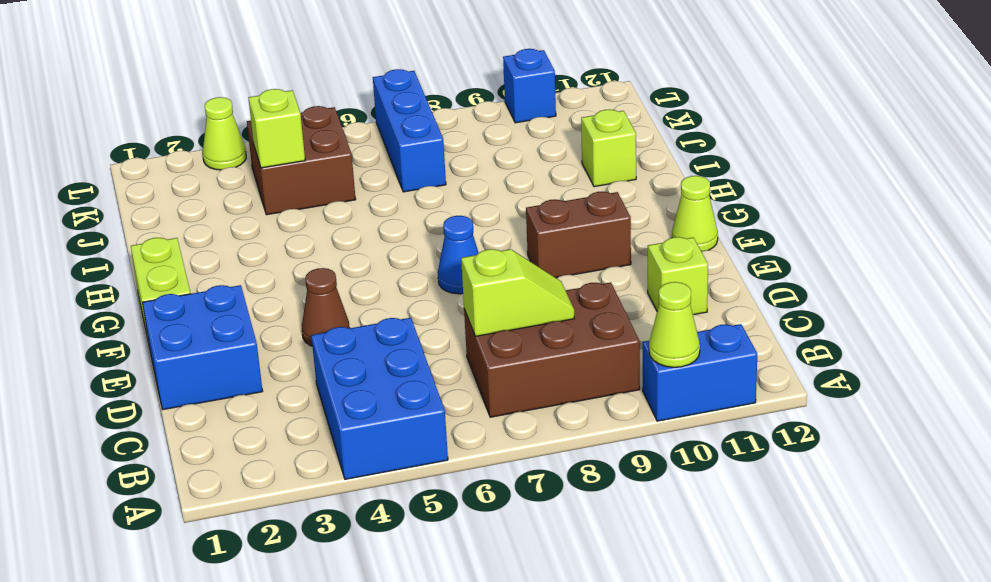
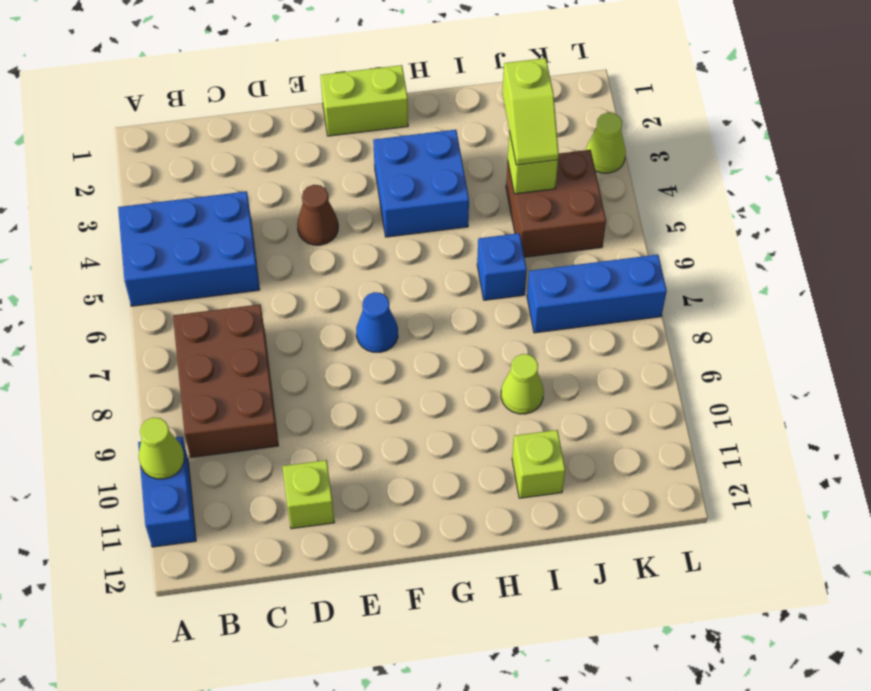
lime slope C7:C8 level 2 top 7 -> lime slope J3:J4 level 3 top 3
blue brick D1:E2 level 1 -> blue brick G3:H4 level 1
brown brick F9:F10 level 1 -> none
lime cone F12 level 1 -> lime cone I9 level 1
blue brick L10 level 1 -> blue brick I6 level 1

